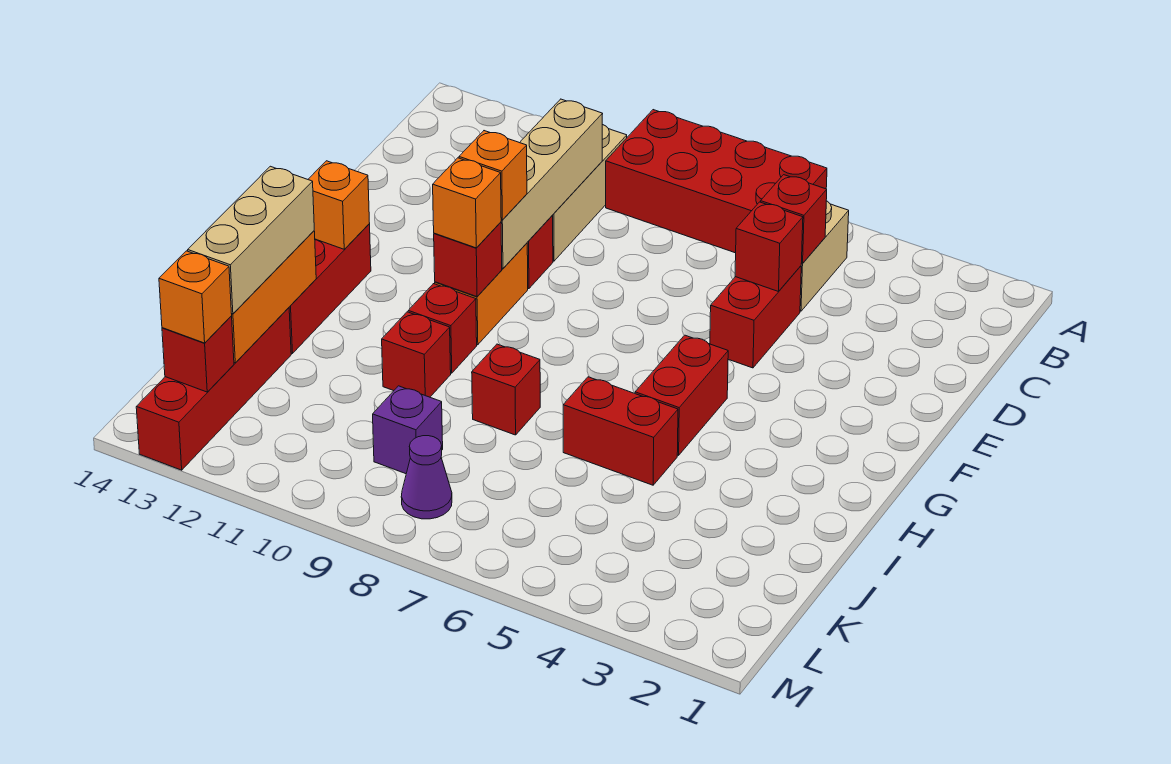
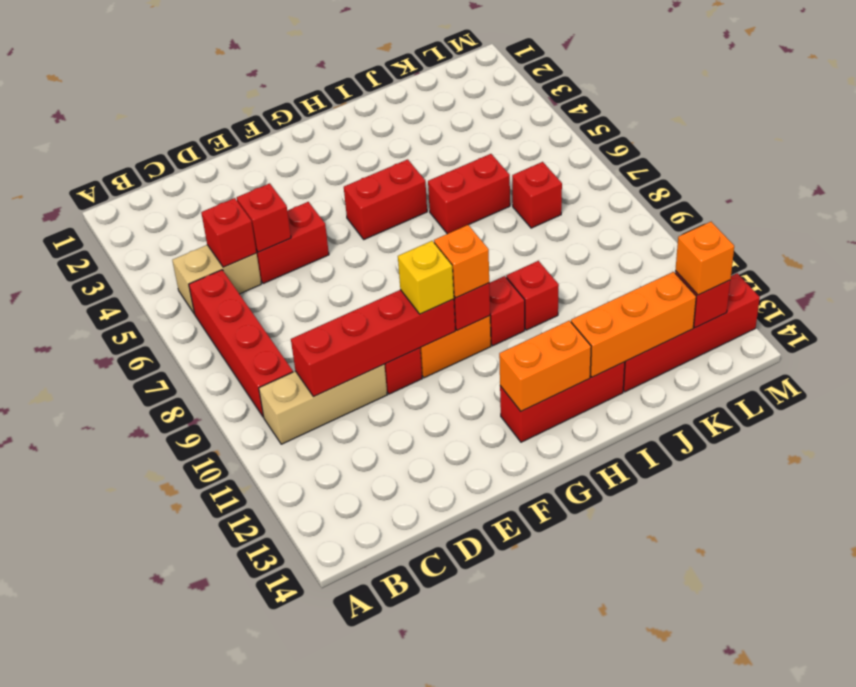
red brick A6:B9 level 1 -> red brick B6:B9 level 1
tan brick C10:F10 level 2 -> red brick C10:F10 level 2
orange brick F10 level 3 -> yellow brick F10 level 3
orange brick G13 level 2 -> orange brick G13:H13 level 2
red brick I5:I6 level 1 -> red brick I6:J6 level 1
red brick I8 level 1 -> red brick K7 level 1
tan brick I13:K13 level 3 -> none
purple brick K9 level 1 -> none
purple cone L8 level 1 -> none

